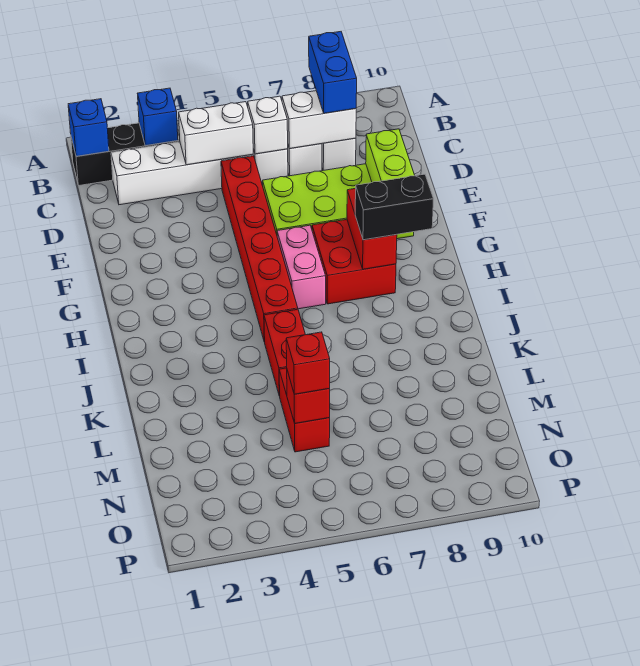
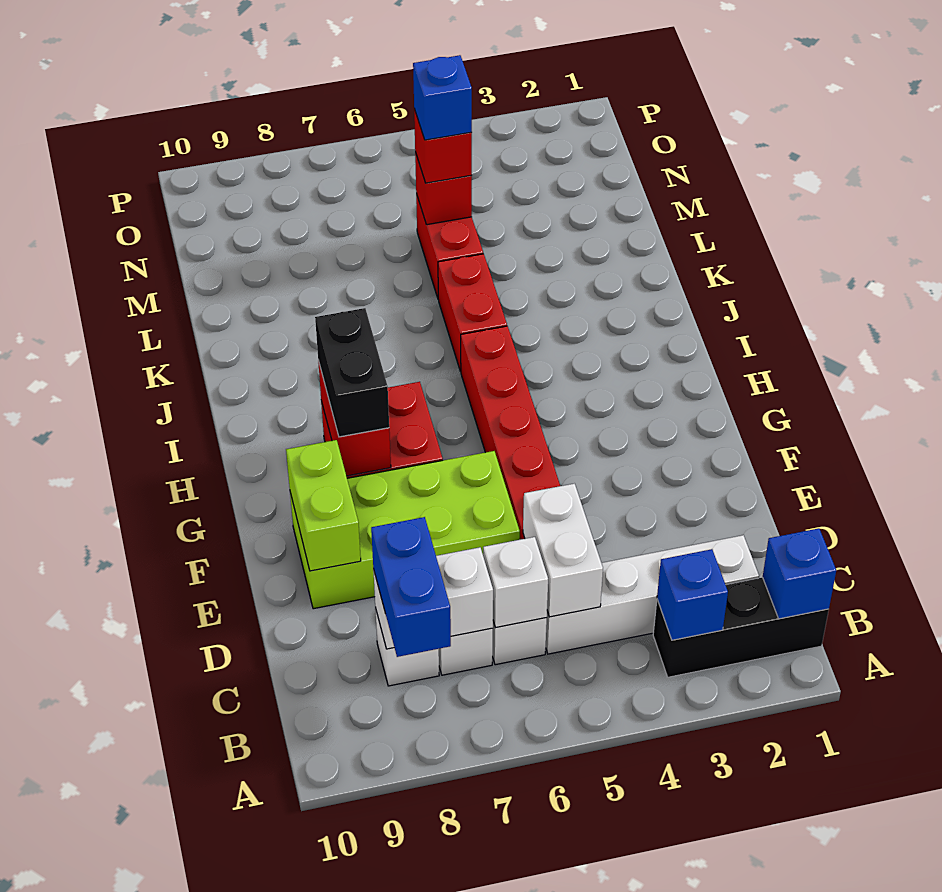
white brick C4:C5 level 2 -> white brick C5:D5 level 2
pink brick G6:H6 level 1 -> none
black brick H8:H9 level 3 -> black brick G8:H8 level 3
none -> blue brick M5 level 4

